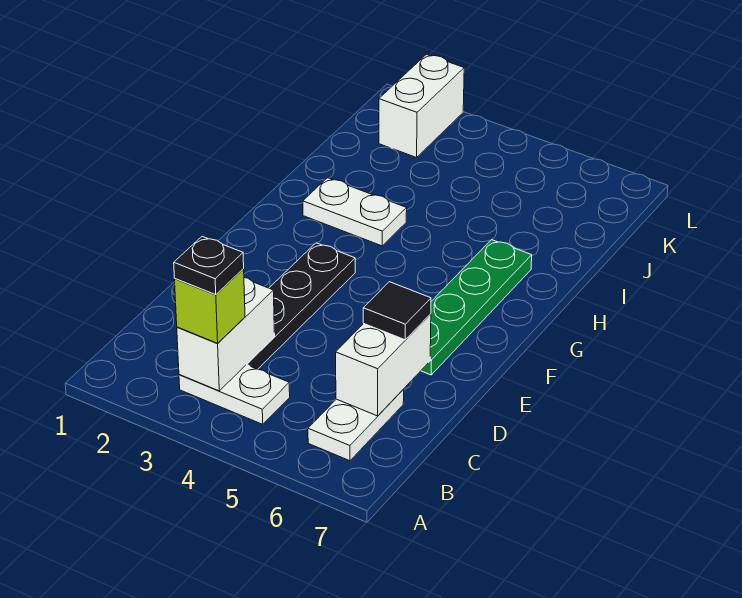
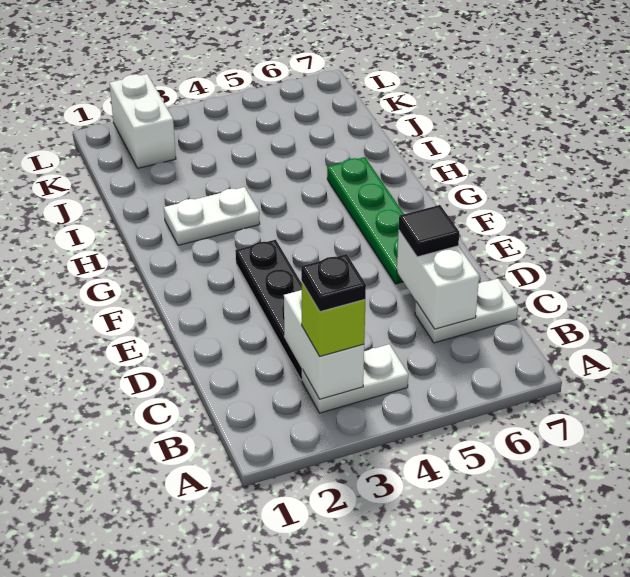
white plate B6:C6 level 1 -> white plate C6:C7 level 1

